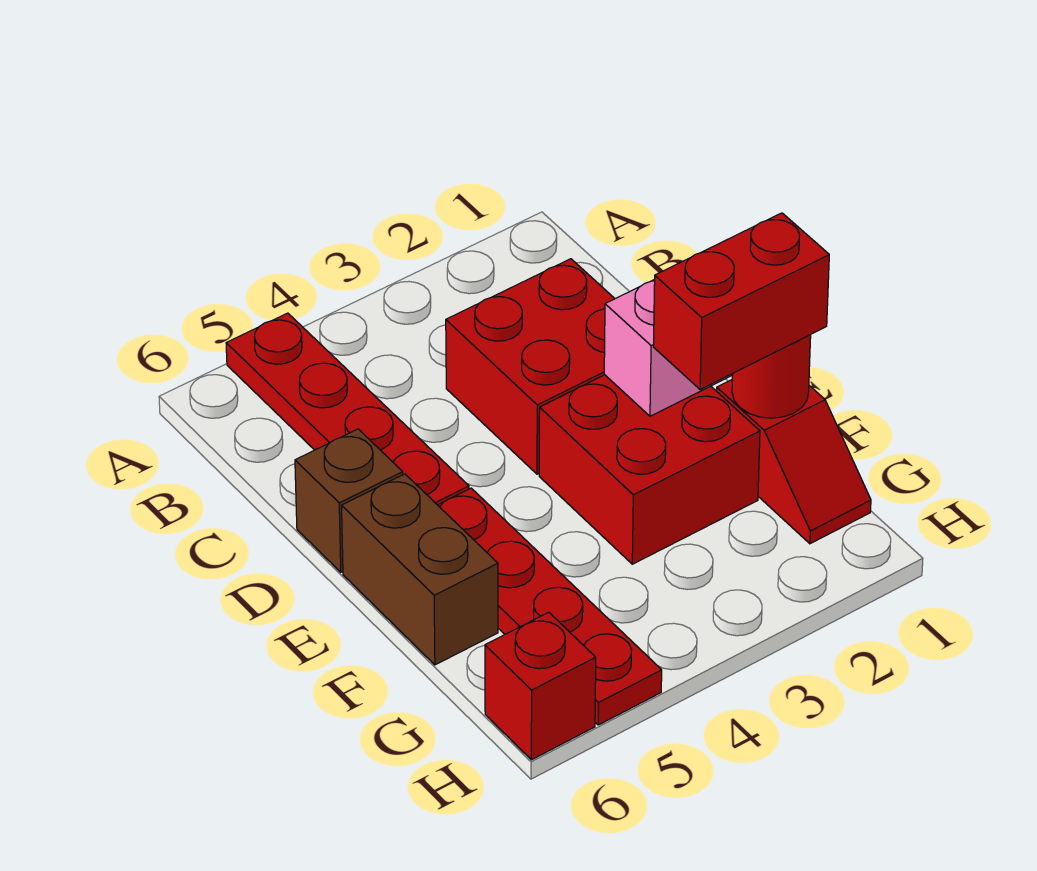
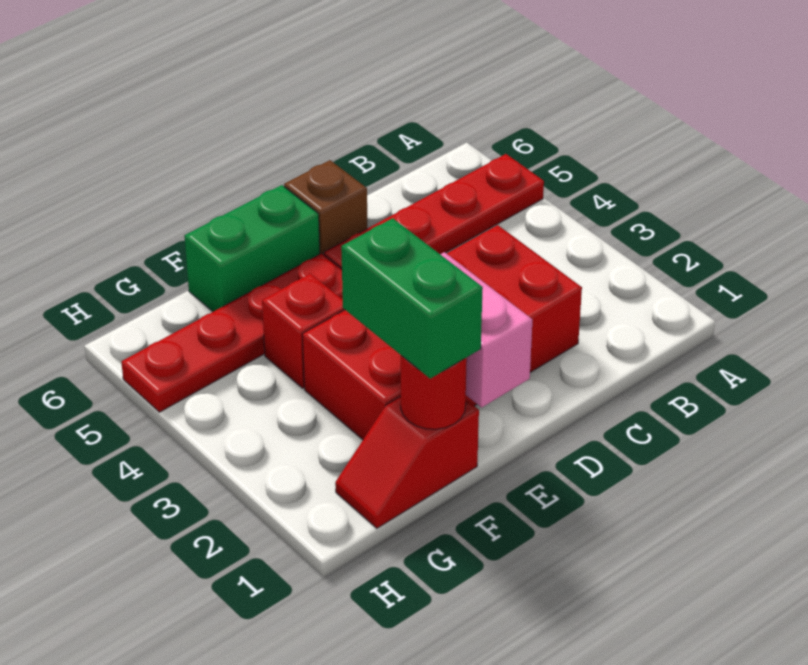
brown brick E6:F6 level 1 -> green brick E6:F6 level 1
red brick F1:F2 level 3 -> green brick F1:F2 level 3
red brick H6 level 1 -> red brick F4 level 1

